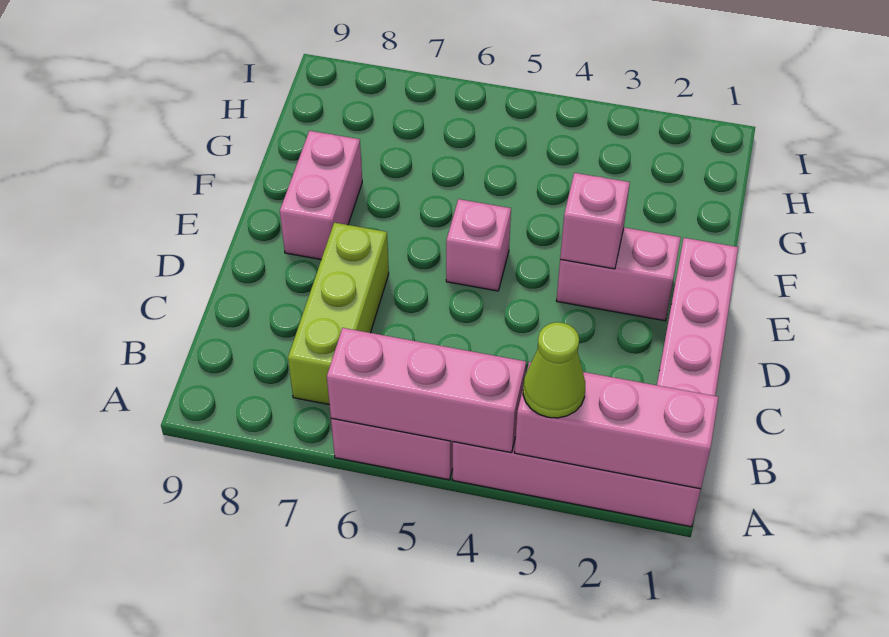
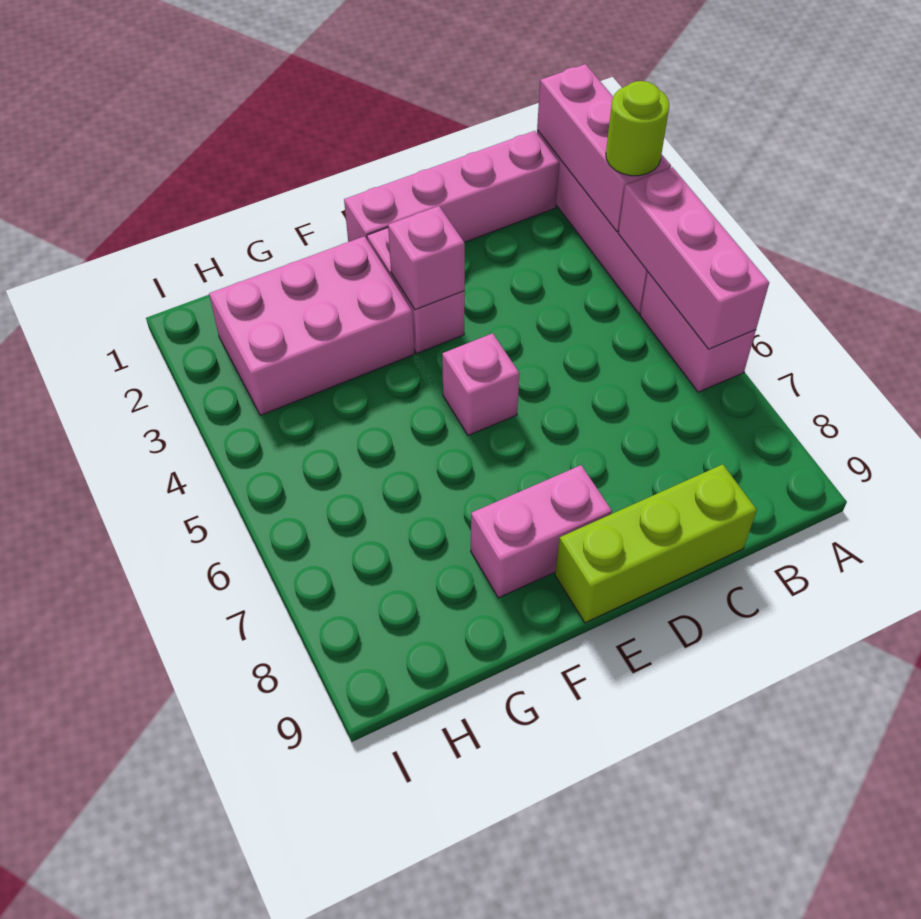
lime cone A3 level 3 -> lime round brick A3 level 3
lime brick B7:D7 level 1 -> lime brick C9:E9 level 1
none -> pink brick F2:H3 level 1

